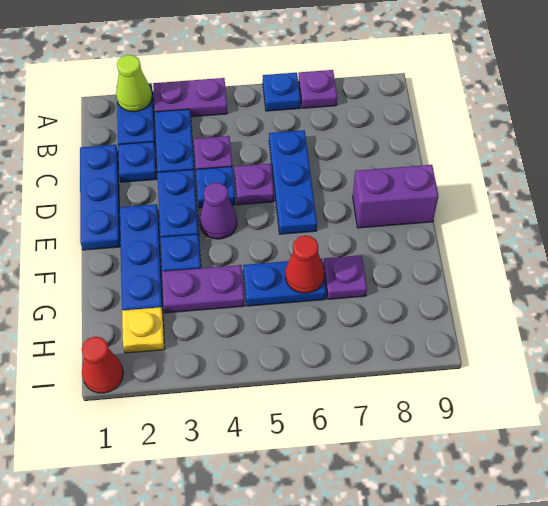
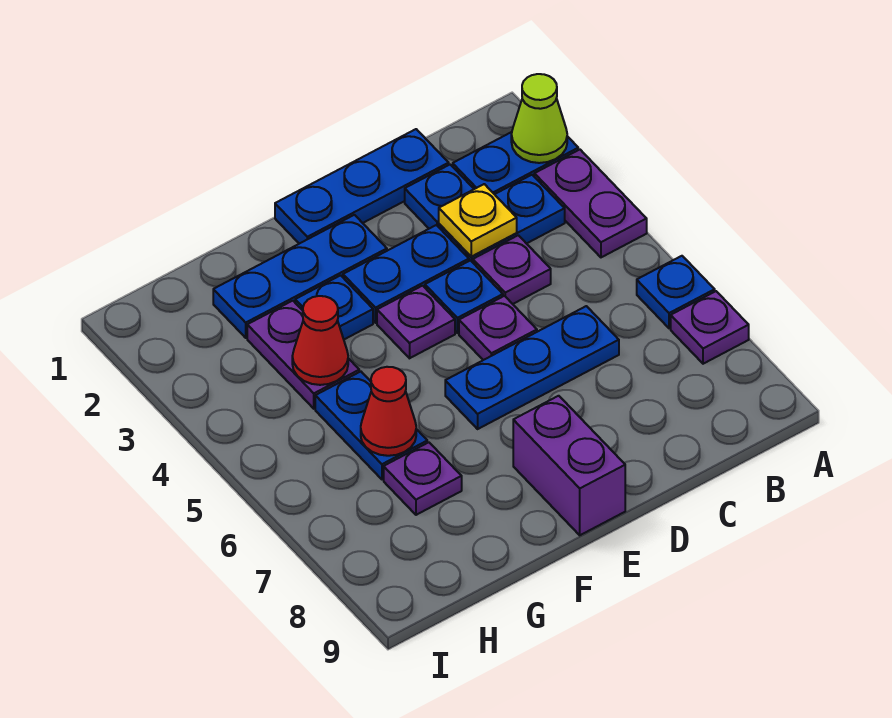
purple cone E4 level 1 -> purple plate E4 level 1
yellow plate H2 level 1 -> yellow plate C3 level 2
red cone I1 level 1 -> red cone G4 level 2

